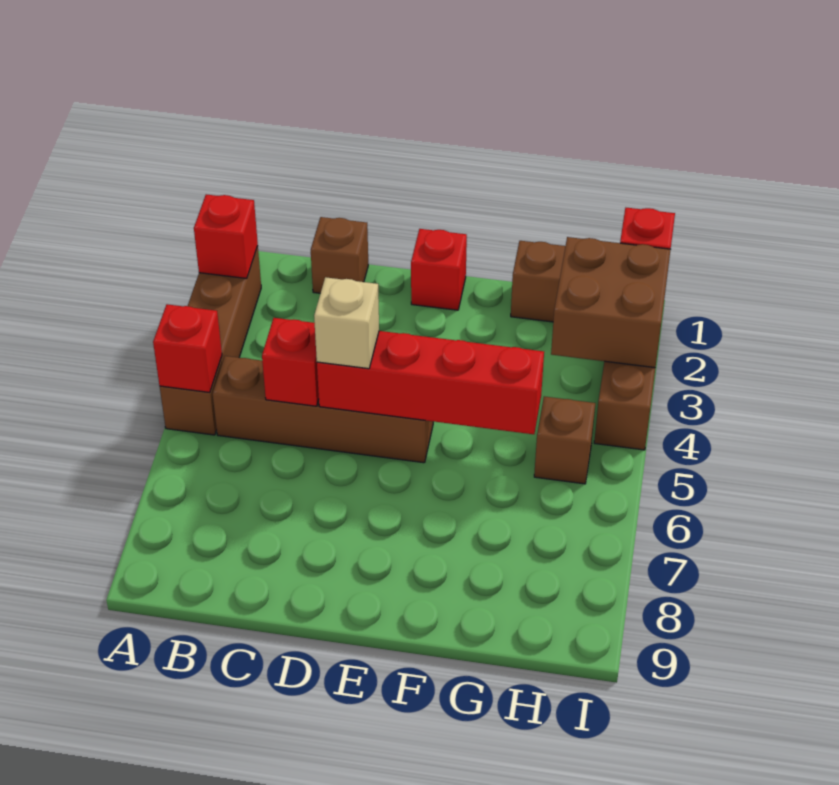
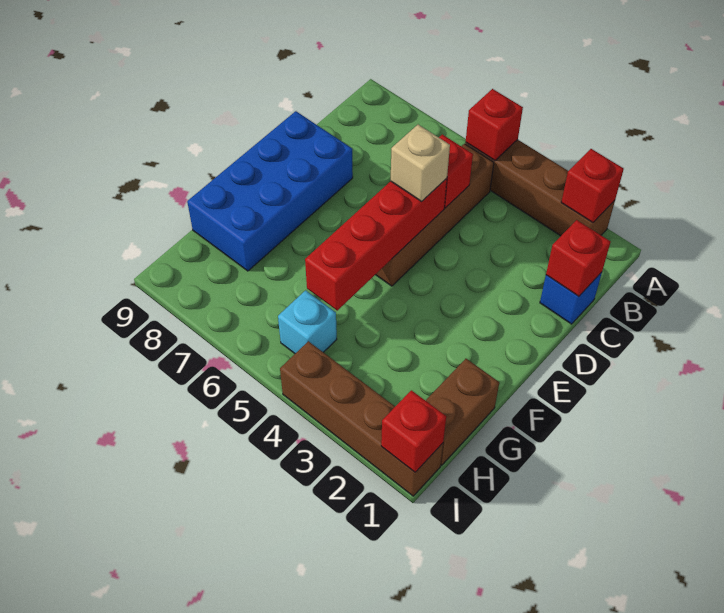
brown brick C1 level 1 -> blue brick C1 level 1
none -> blue brick D8:G9 level 1
red brick E1 level 1 -> red brick C1 level 2
brown brick H2:I3 level 2 -> none
brown brick H5 level 1 -> cyan brick H5 level 1

